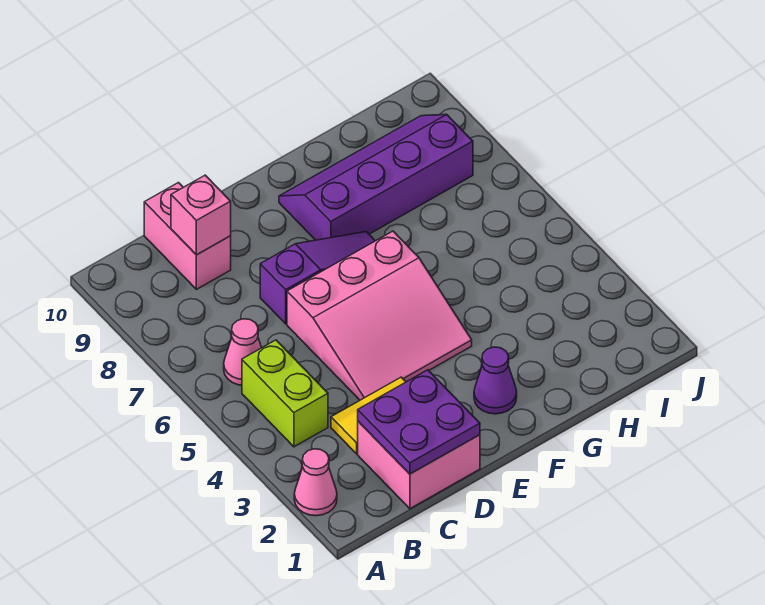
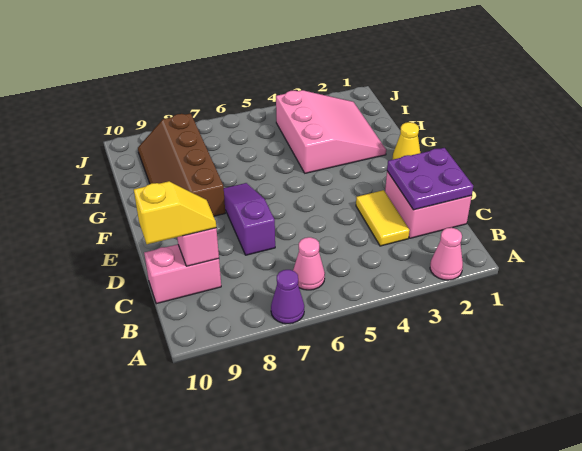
lime brick B4:B5 level 1 -> none
none -> yellow slope C9:C10 level 3 top 10
pink slope D4:F6 level 1 top 6 -> pink slope G2:I4 level 1 top 4
none -> yellow cone F1 level 1
purple cone F2 level 1 -> purple cone A7 level 1
purple slope F8:I9 level 1 top 8 -> brown slope F8:I9 level 1 top 8

